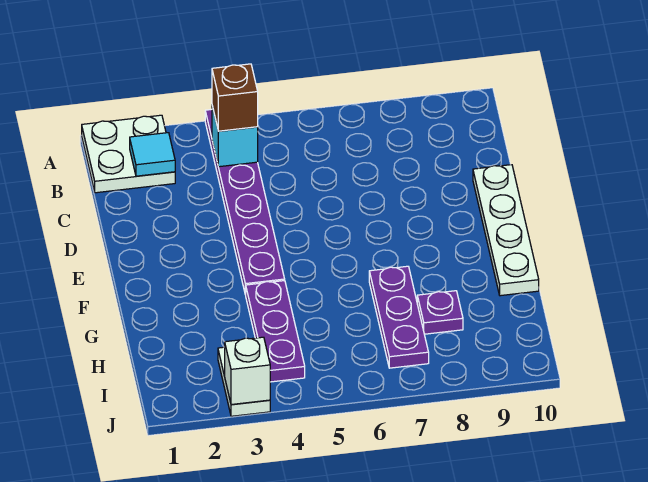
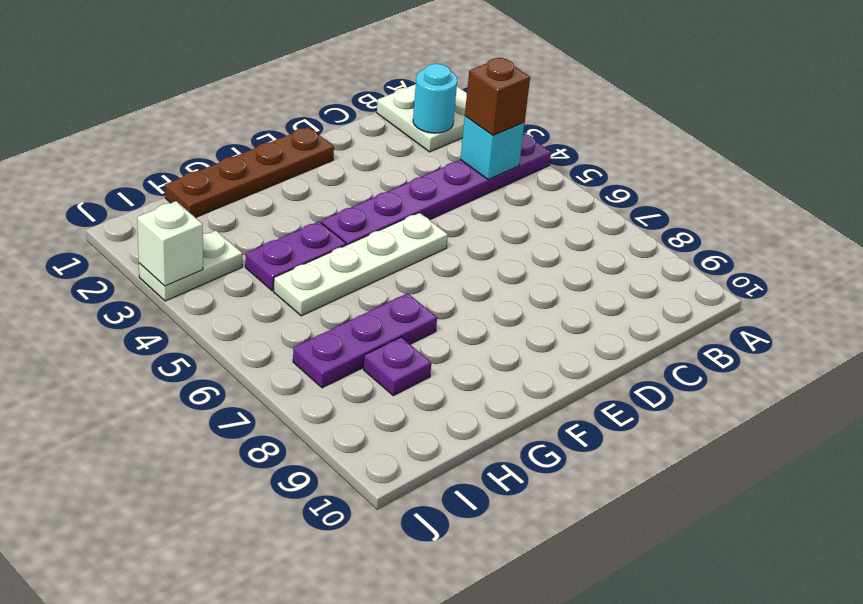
cyan tile B2 level 2 -> cyan round brick B2 level 2
white plate D10:G10 level 1 -> white plate E5:H5 level 1
none -> brown plate E1:H1 level 1
purple plate G4:I4 level 1 -> purple plate G4:H4 level 1

